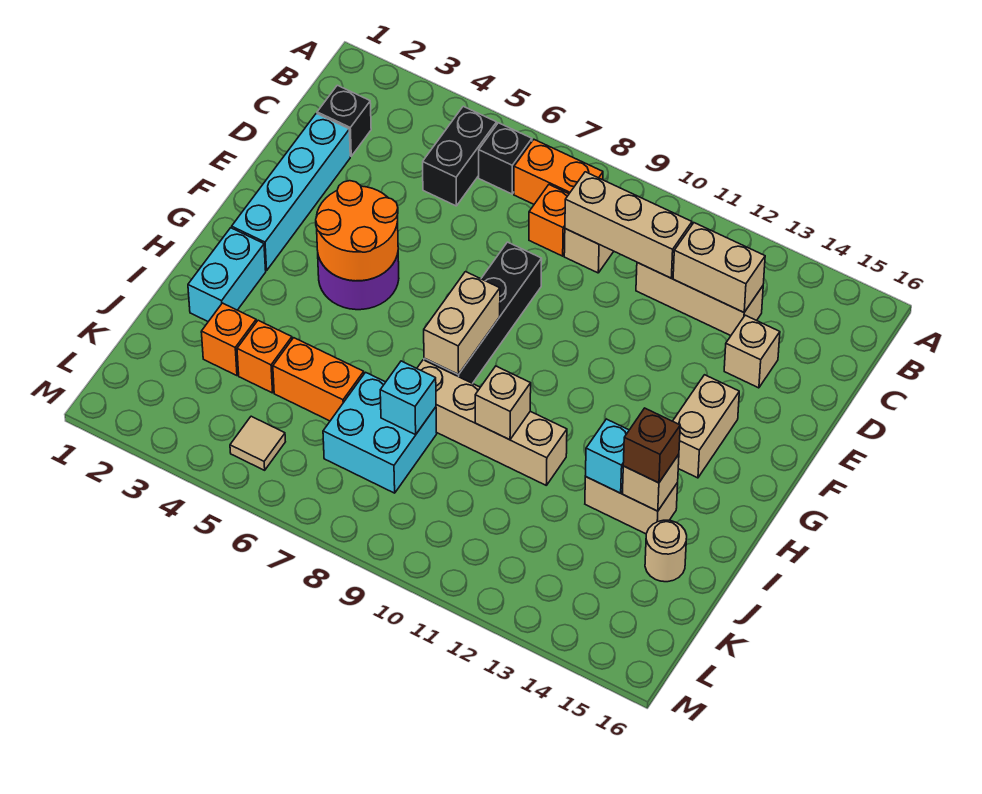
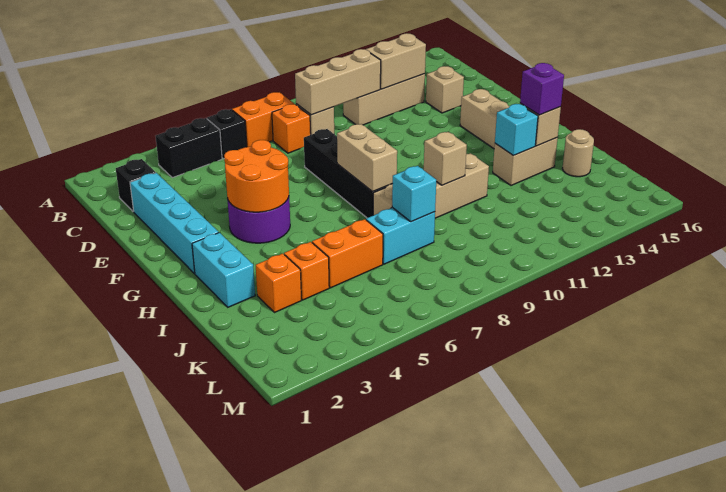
black brick B5:C5 level 1 -> black brick B4:B5 level 1
brown brick I14 level 3 -> purple brick I14 level 3
cyan brick J7:K8 level 1 -> cyan brick J7:J8 level 1
tan tile L5 level 1 -> none

